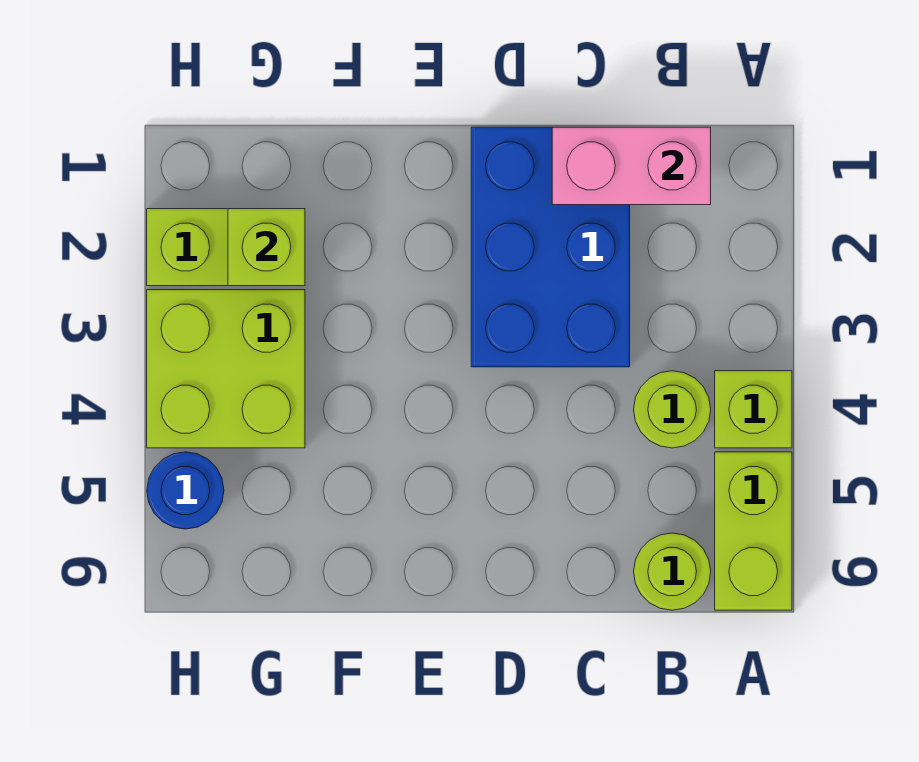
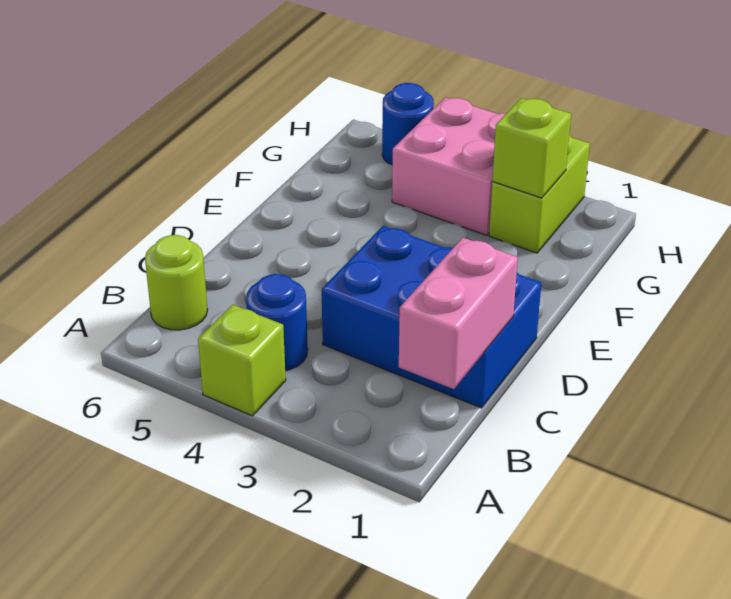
lime brick A5:A6 level 1 -> none
lime round brick B4 level 1 -> blue round brick B4 level 1
lime brick G3:H4 level 1 -> pink brick G3:H4 level 1

